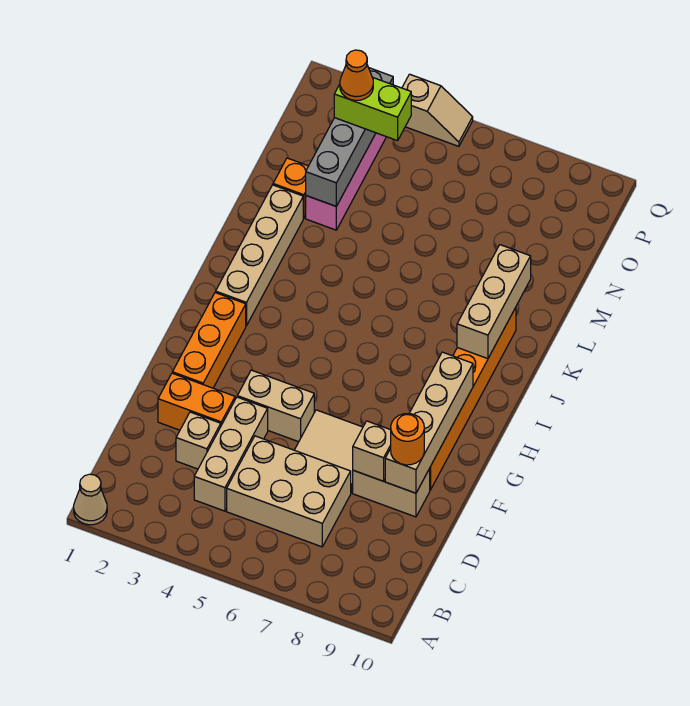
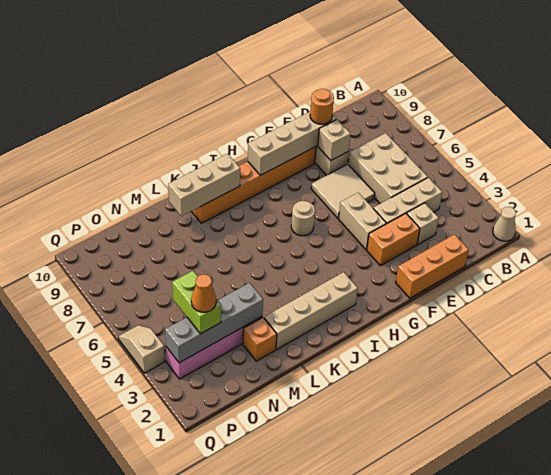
orange brick E2:E3 level 1 -> orange brick E3:F3 level 1
orange brick F2:H2 level 1 -> orange brick D1:F1 level 1
none -> tan round brick H6 level 1

